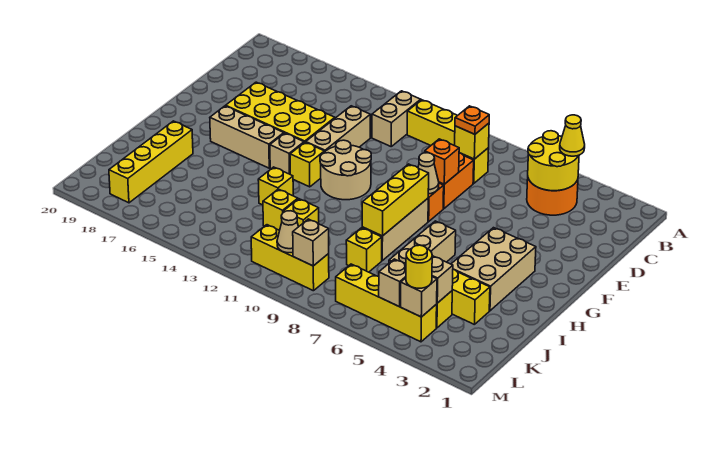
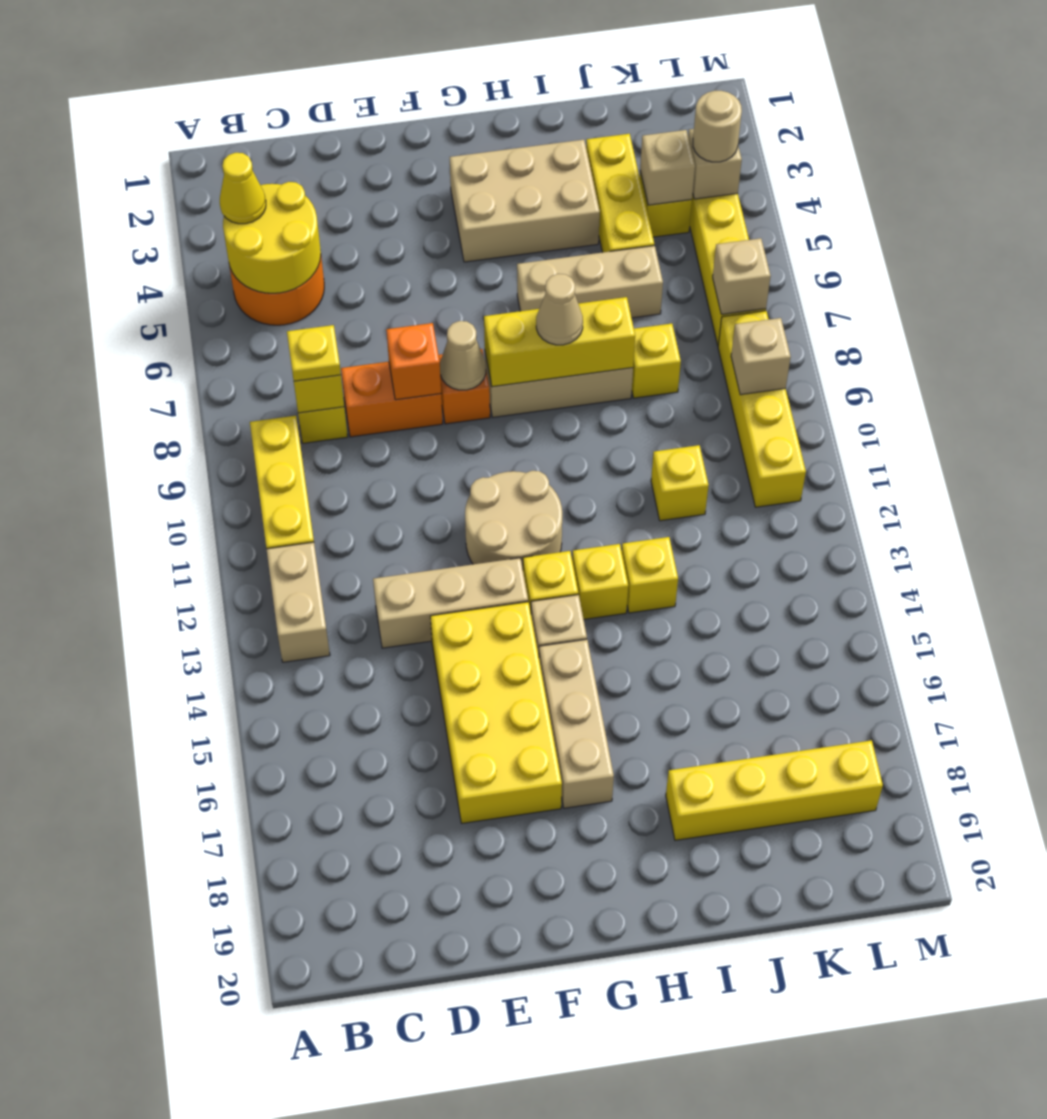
tan brick B12:C12 level 1 -> tan brick B12:B13 level 1
orange plate C8 level 3 -> yellow plate C8 level 3
yellow brick J12 level 1 -> yellow brick H13 level 1
yellow round brick L4 level 3 -> tan round brick L4 level 3
tan brick L5 level 2 -> tan brick L7 level 2
yellow brick L9:L11 level 1 -> yellow brick L8:L11 level 1
tan cone L10 level 2 -> tan cone H8 level 3

